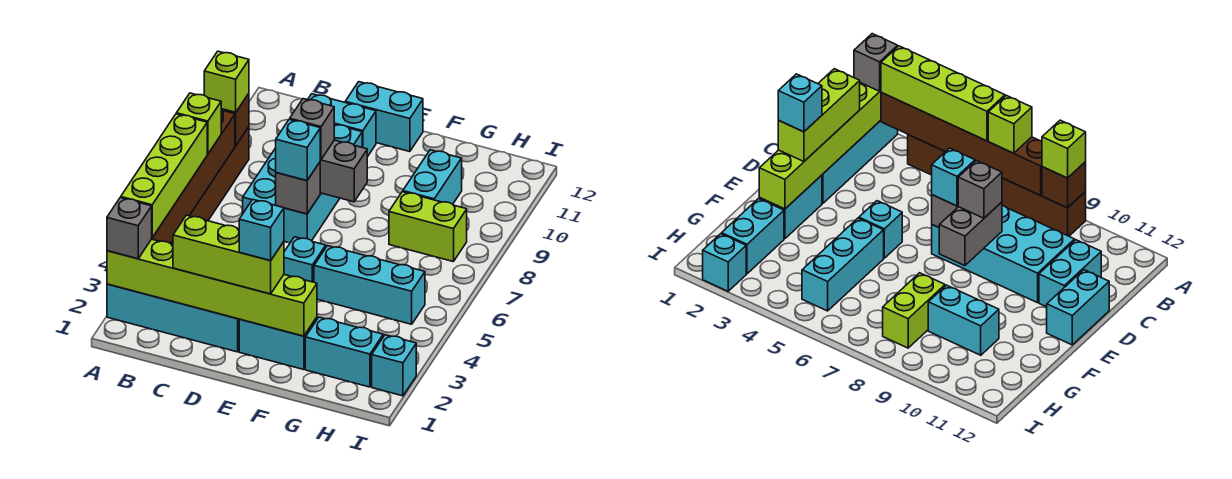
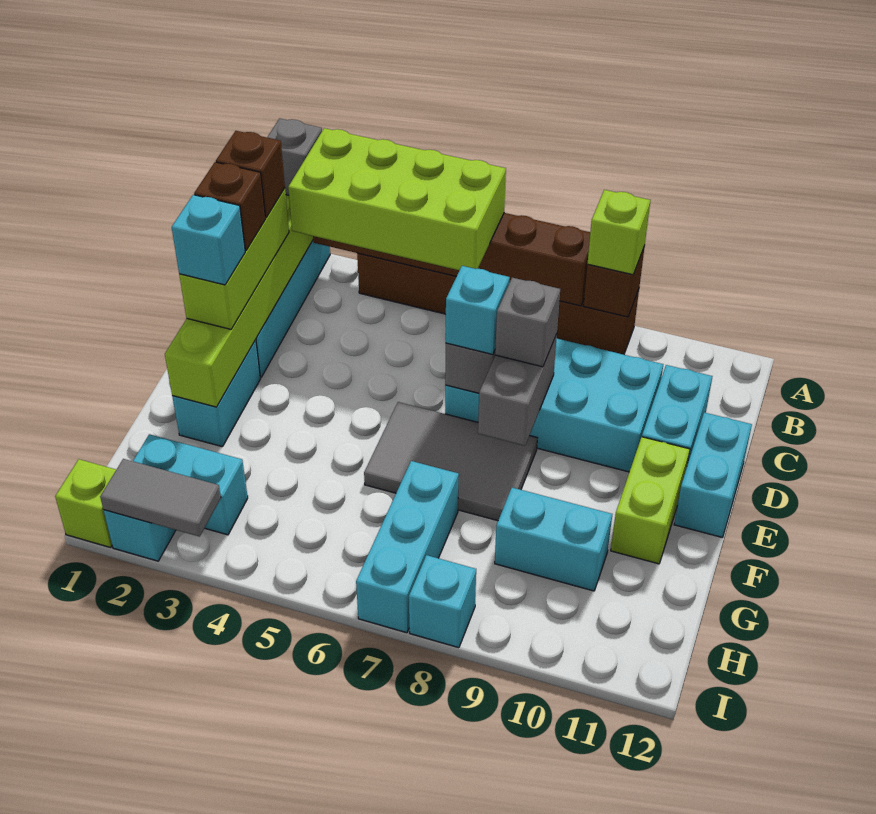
lime brick A3:A6 level 3 -> lime brick A3:B6 level 3
lime brick A7 level 3 -> lime brick I1 level 1
none -> brown brick C2 level 4
none -> brown brick D2 level 4
cyan brick E5 level 1 -> cyan brick I8 level 1
none -> grey tile E6:F8 level 1
cyan brick F5:H5 level 1 -> cyan brick G7:I7 level 1
cyan brick G2:H2 level 1 -> cyan brick H2:H3 level 1
lime brick G8:H8 level 1 -> lime brick E11:F11 level 1
none -> grey tile I2:I3 level 2

